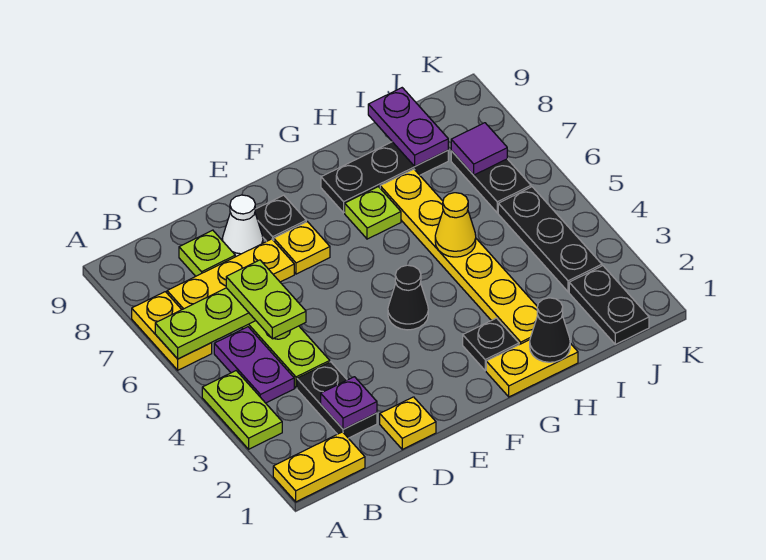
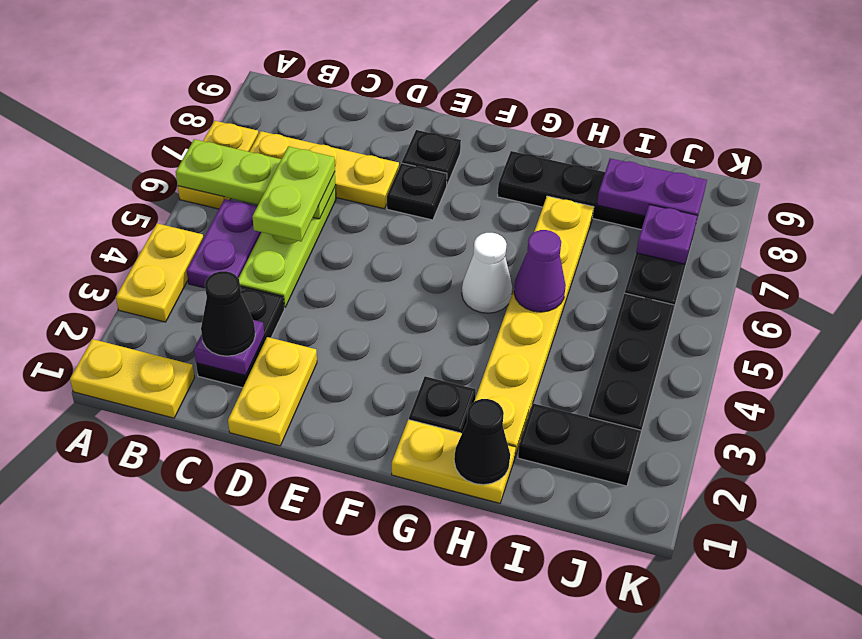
lime plate A3:A4 level 1 -> yellow plate A3:A4 level 1
lime plate C8 level 1 -> none
yellow plate D1 level 1 -> yellow plate D1:D2 level 1
white cone D8 level 1 -> white cone G5 level 1
yellow plate E7 level 1 -> black plate E7 level 1
black cone F4 level 1 -> black cone C2 level 3
lime plate G7 level 1 -> none
yellow cone H5 level 2 -> purple cone H5 level 2
purple plate I8:I9 level 2 -> purple plate I8:J8 level 2
black plate J1:J2 level 1 -> black plate I2:J2 level 1
purple tile J7 level 2 -> purple plate J7 level 2

